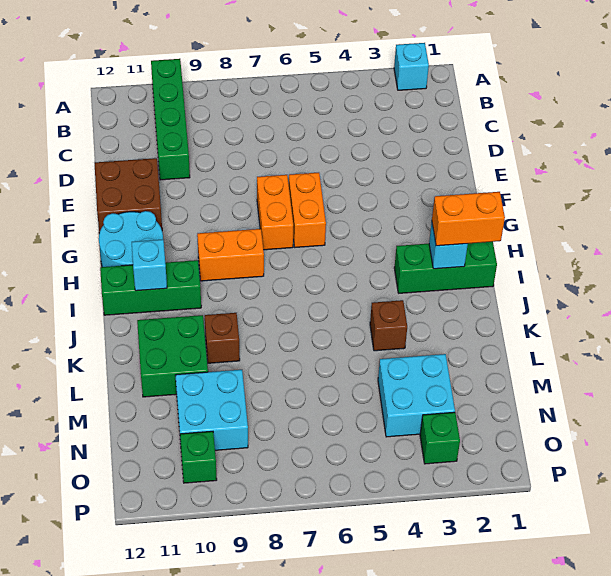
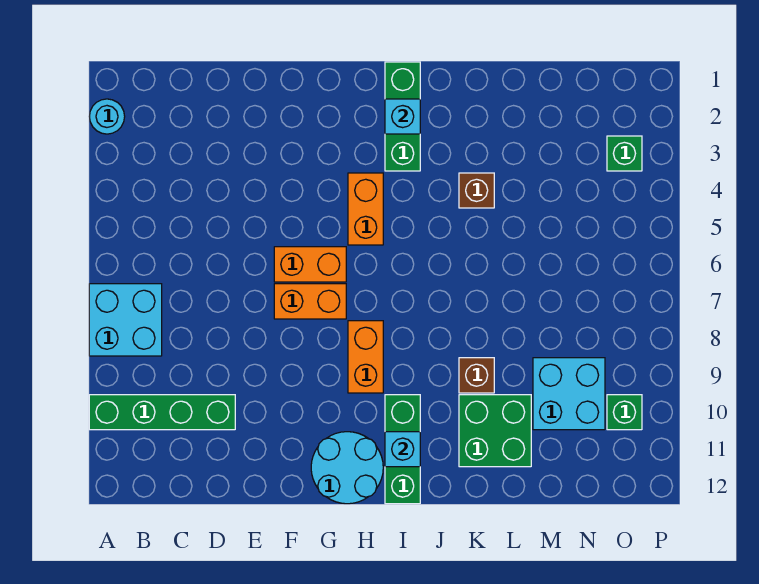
cyan brick A2 level 1 -> cyan round brick A2 level 1
brown brick E11:F12 level 1 -> none
orange brick I1:I2 level 3 -> orange brick H4:H5 level 1
cyan brick M3:N4 level 1 -> cyan brick A7:B8 level 1

